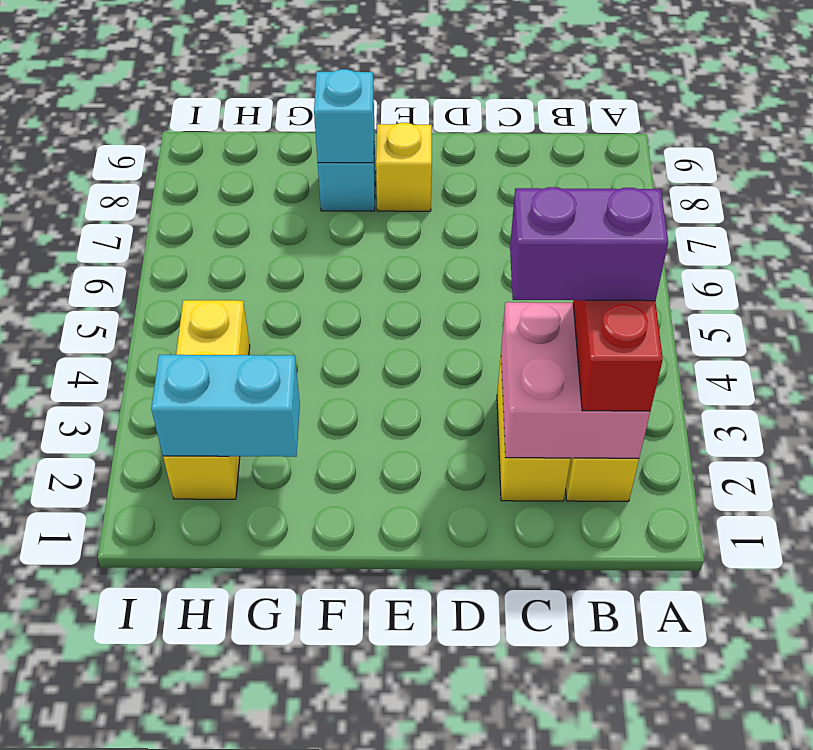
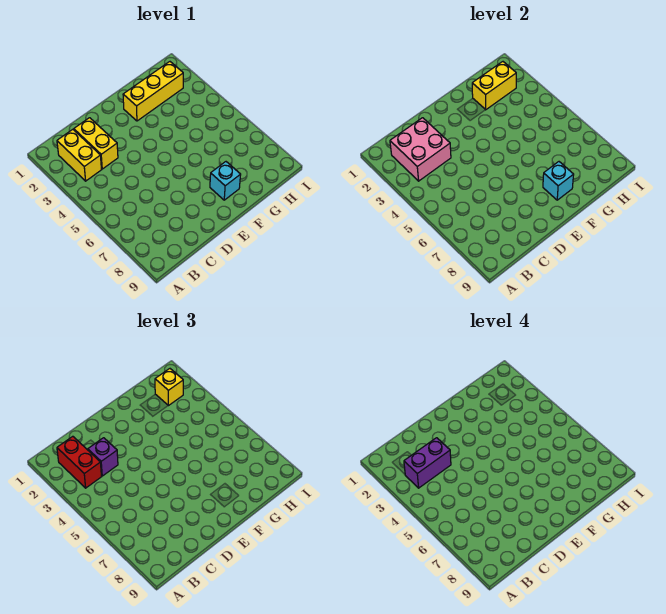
none -> purple brick C3 level 3
yellow brick E8 level 1 -> yellow brick H2 level 3
cyan brick G2:H2 level 2 -> yellow brick G2:H2 level 2
yellow brick H2:H4 level 1 -> yellow brick F2:H2 level 1

